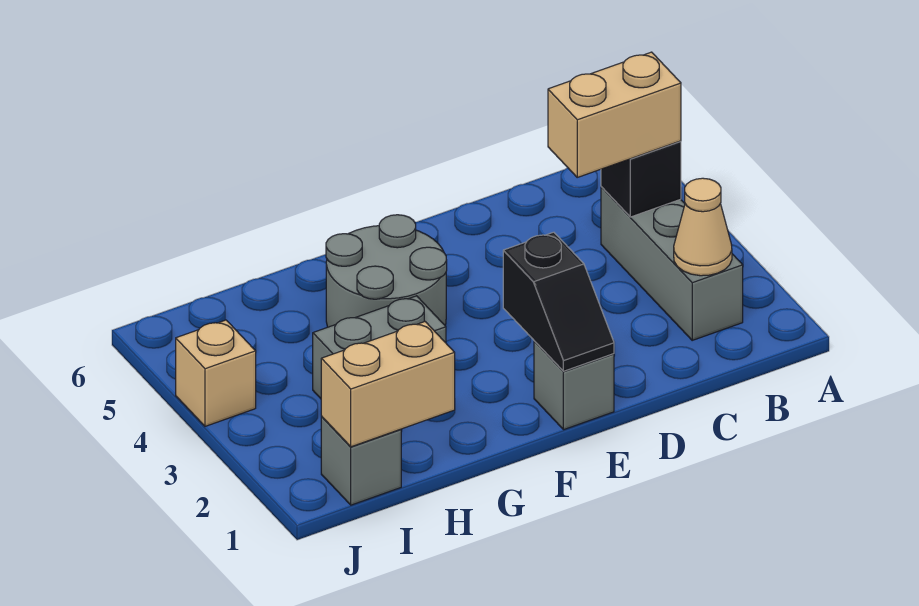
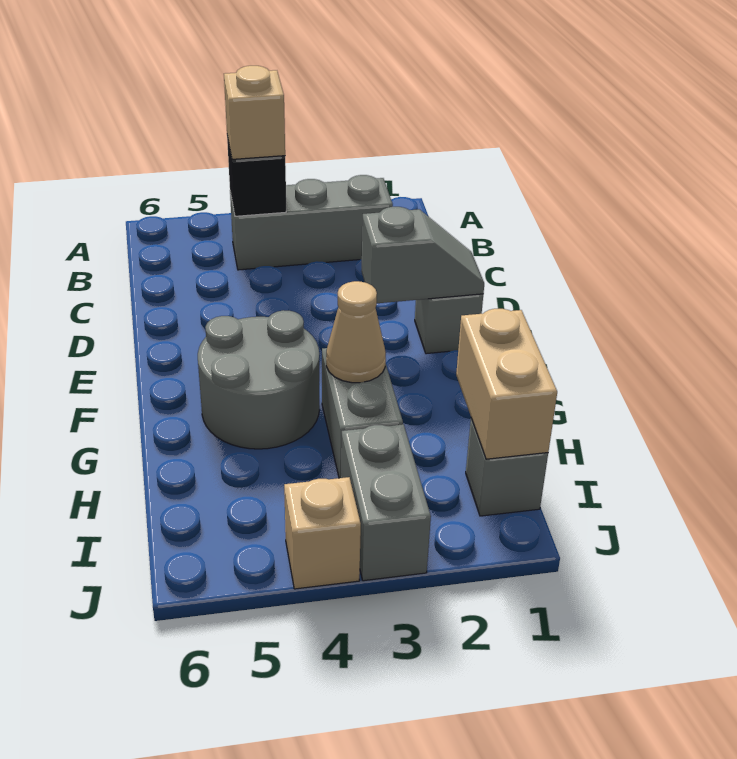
tan cone B2 level 2 -> tan cone G3 level 2
tan brick B4:C4 level 3 -> tan brick B4 level 3
black slope E1:E2 level 2 top 2 -> grey slope E1:E2 level 2 top 2
none -> grey brick I3:J3 level 1

